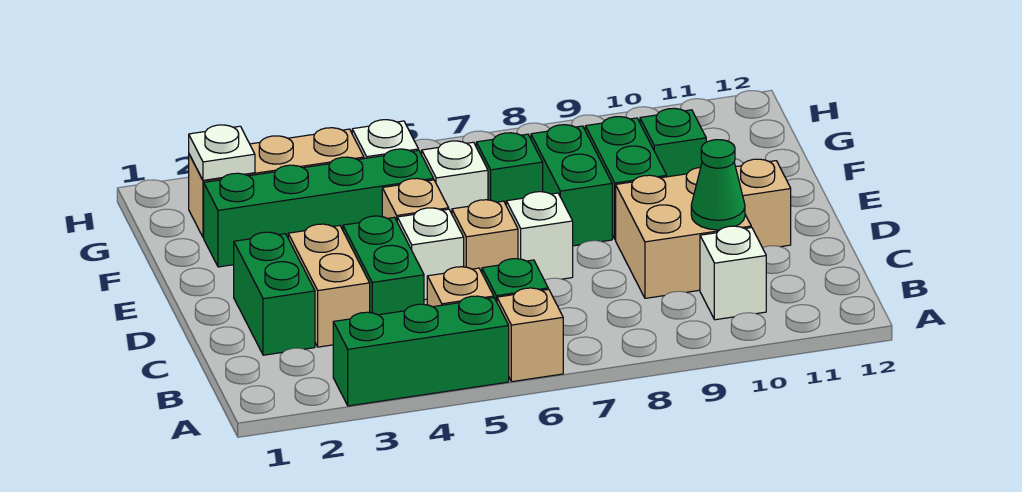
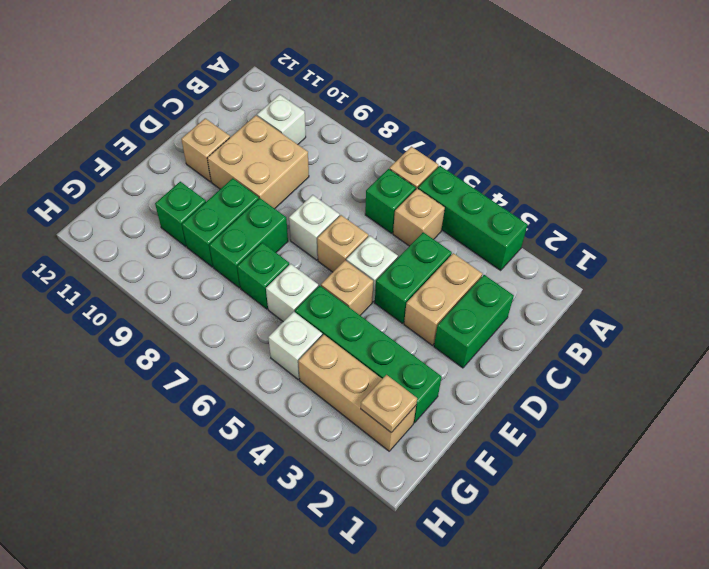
green cone C10 level 2 -> none
white plate G2 level 2 -> tan plate G2 level 2

